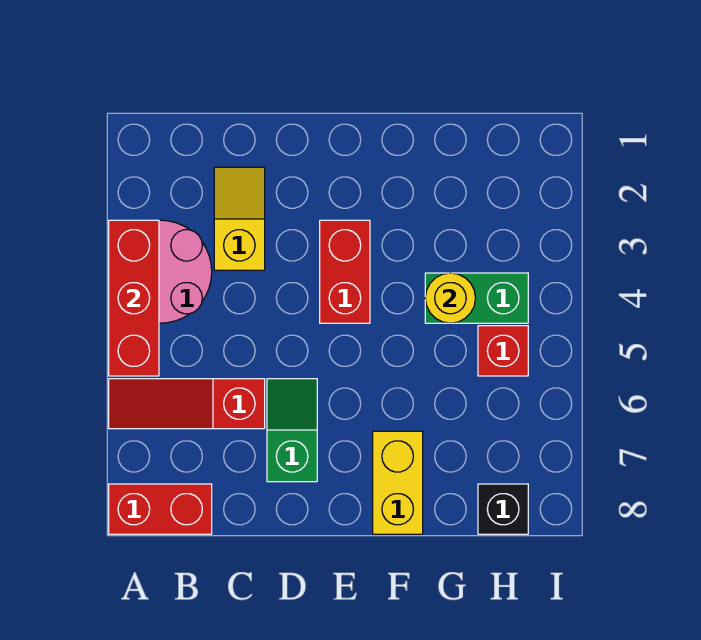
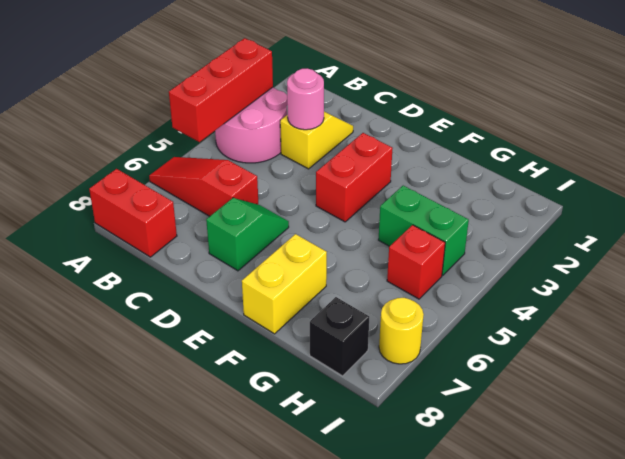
none -> pink round brick C3 level 2
yellow round brick G4 level 2 -> yellow round brick I7 level 1

